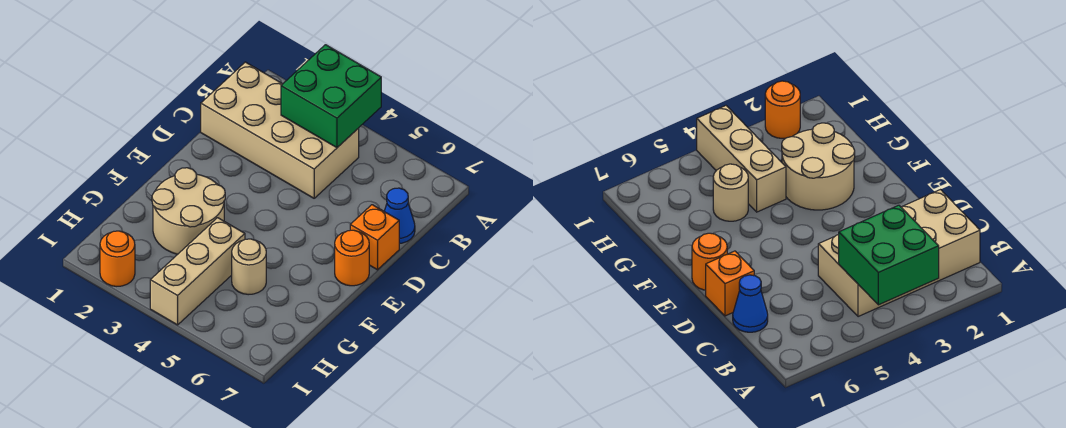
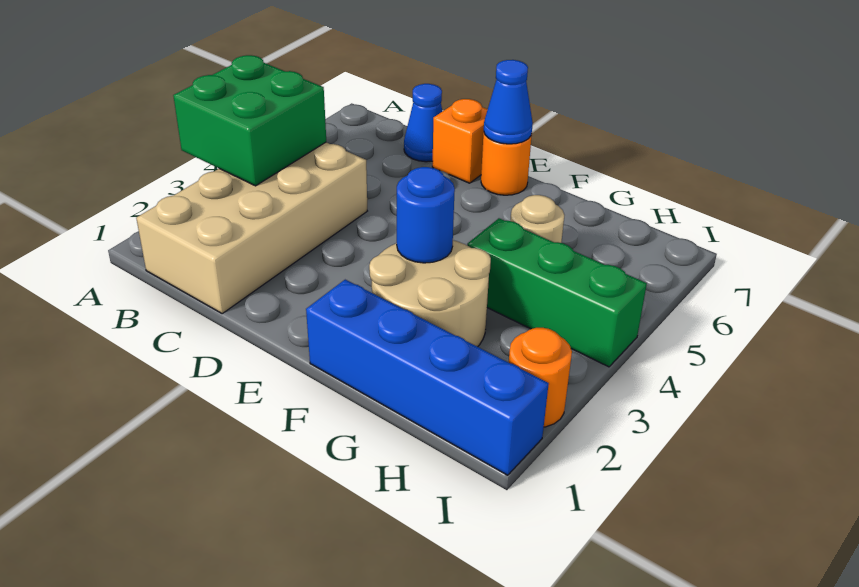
none -> blue cone E7 level 2
none -> blue brick F1:I1 level 1
none -> blue round brick F3 level 2
tan brick G4:I4 level 1 -> green brick G4:I4 level 1

